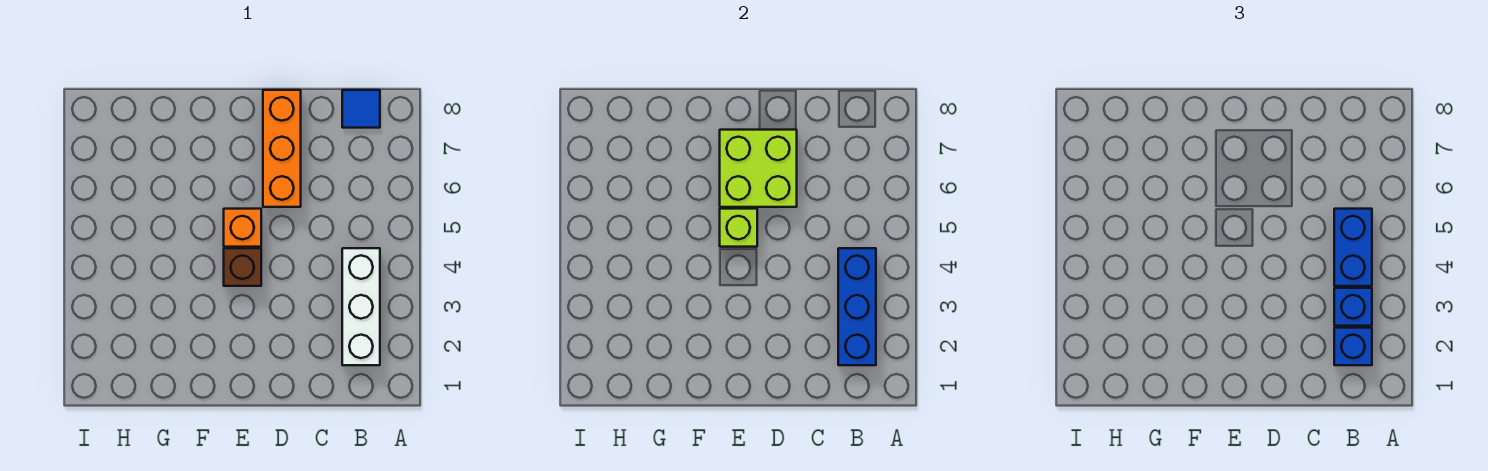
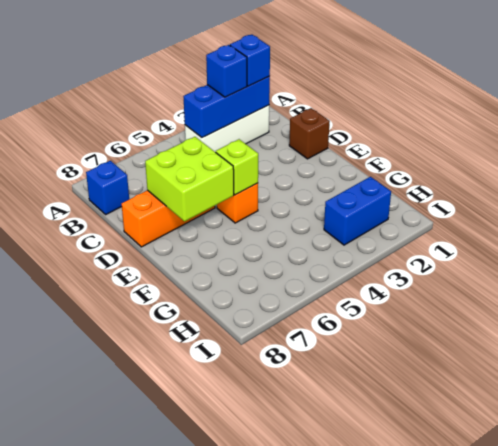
blue brick B4:B5 level 3 -> blue brick H2:H3 level 1
blue tile B8 level 1 -> blue brick B8 level 1
brown brick E4 level 1 -> brown brick D1 level 1

